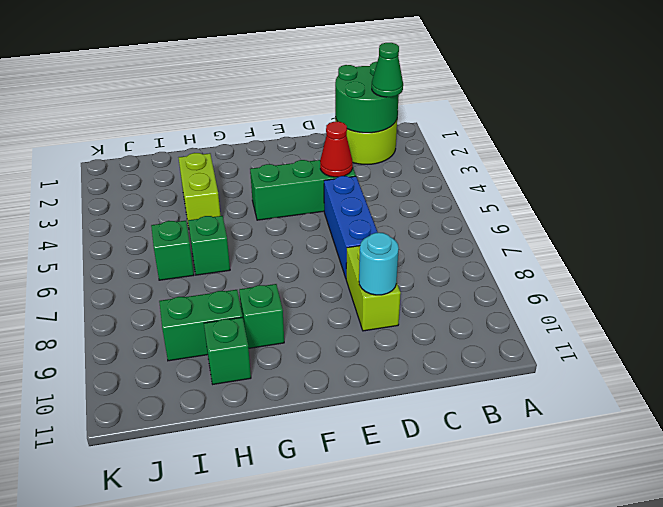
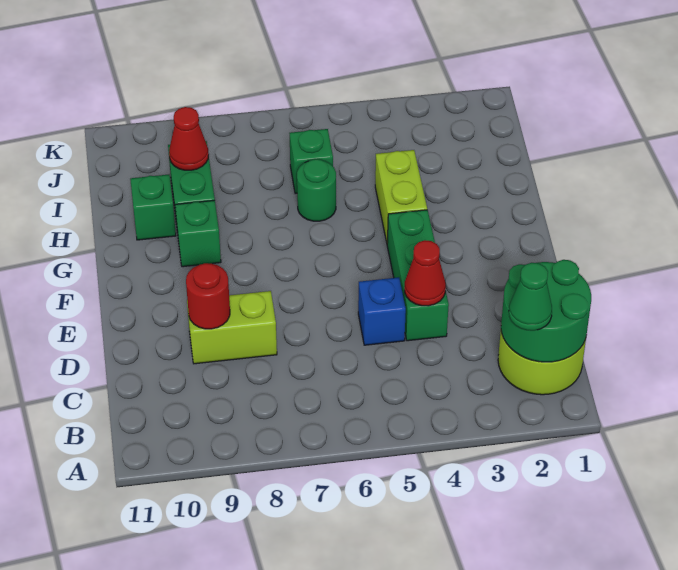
blue brick D5:D7 level 1 -> blue brick D5 level 1
cyan round brick D9 level 2 -> red round brick D9 level 2
lime brick H3:H4 level 1 -> lime brick G4:H4 level 1
green brick H6 level 1 -> green round brick H6 level 1
none -> red cone I9 level 2

